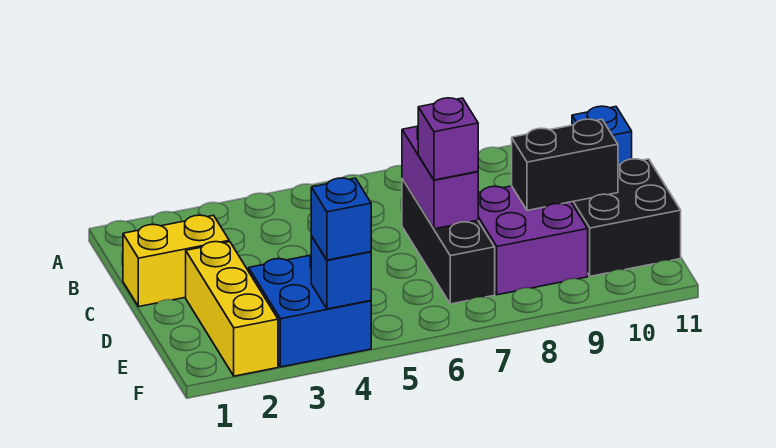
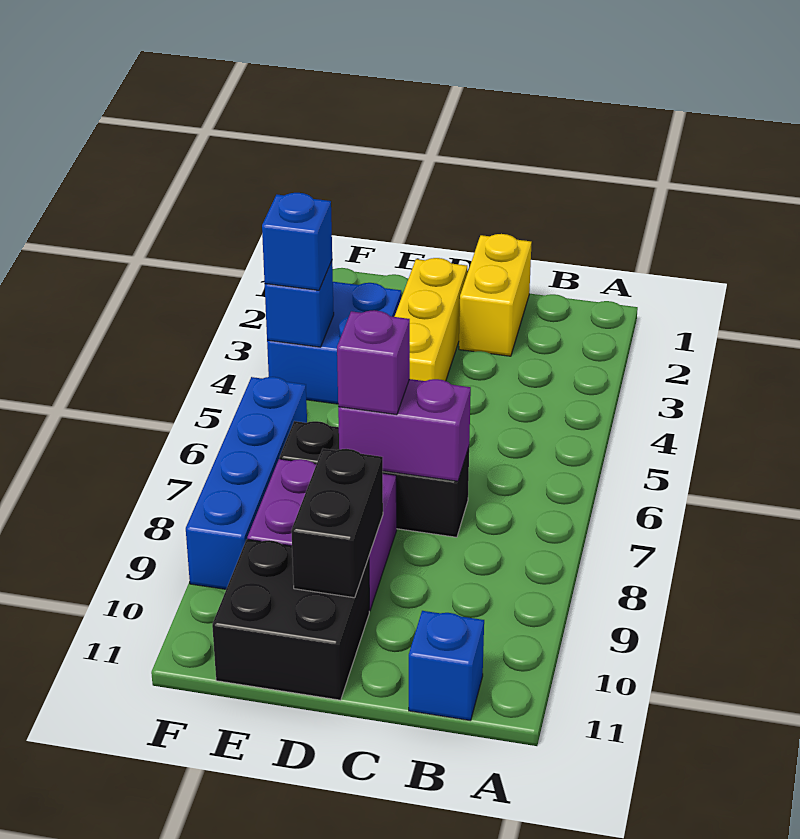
yellow brick D2:F2 level 1 -> yellow brick D2:D4 level 1
none -> blue brick F6:F9 level 1

